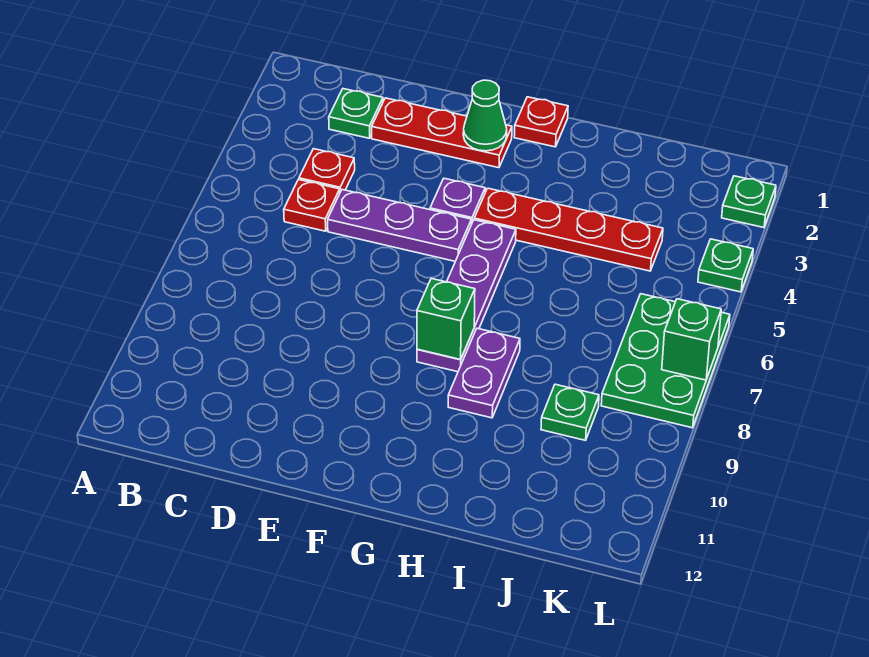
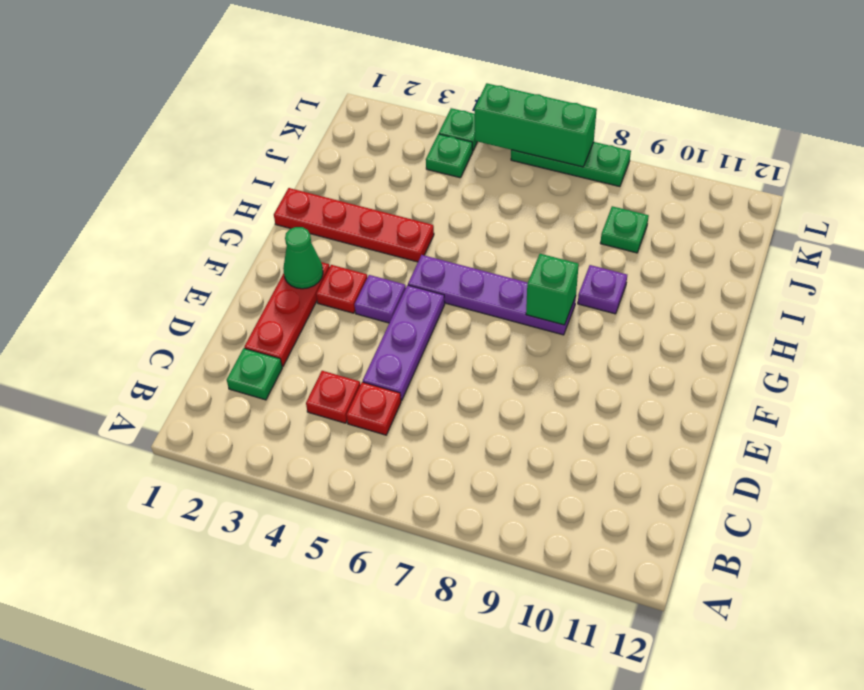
red plate G1 level 1 -> red plate F3 level 1
red plate G4:J4 level 1 -> red plate H1:H4 level 1
purple plate H8:H9 level 1 -> purple plate H9 level 1
green plate K6:L8 level 1 -> green plate L6:L8 level 1
green plate L2 level 1 -> green plate K4 level 1
green brick L7 level 2 -> green brick L5:L7 level 2

